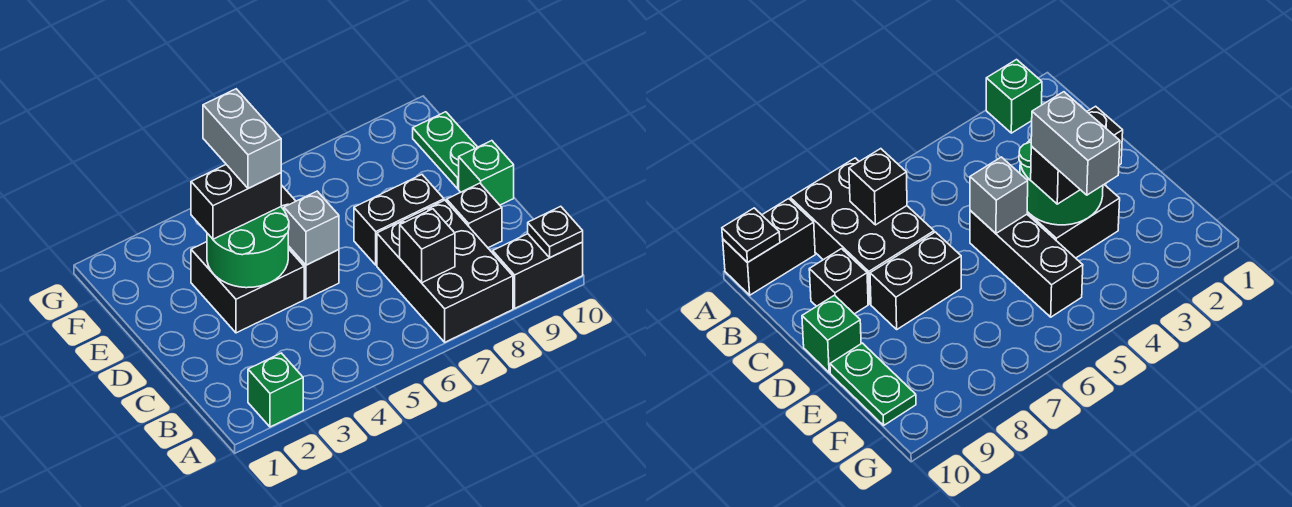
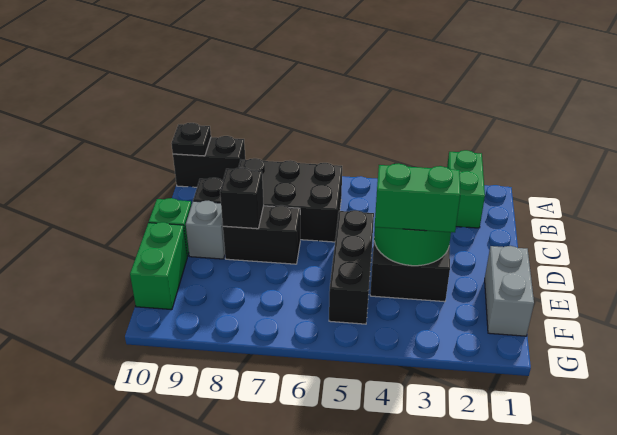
green brick A2 level 1 -> green brick A2:B2 level 1
black brick A7:C8 level 1 -> black brick B6:C8 level 1
black brick B7 level 2 -> black brick D8 level 2
grey brick D5 level 2 -> grey brick D9 level 1
black brick E3:E4 level 3 -> green brick E3:E4 level 3
grey brick E4:F4 level 4 -> grey brick E1:F1 level 1
green plate E10:F10 level 1 -> green brick E10:F10 level 1

